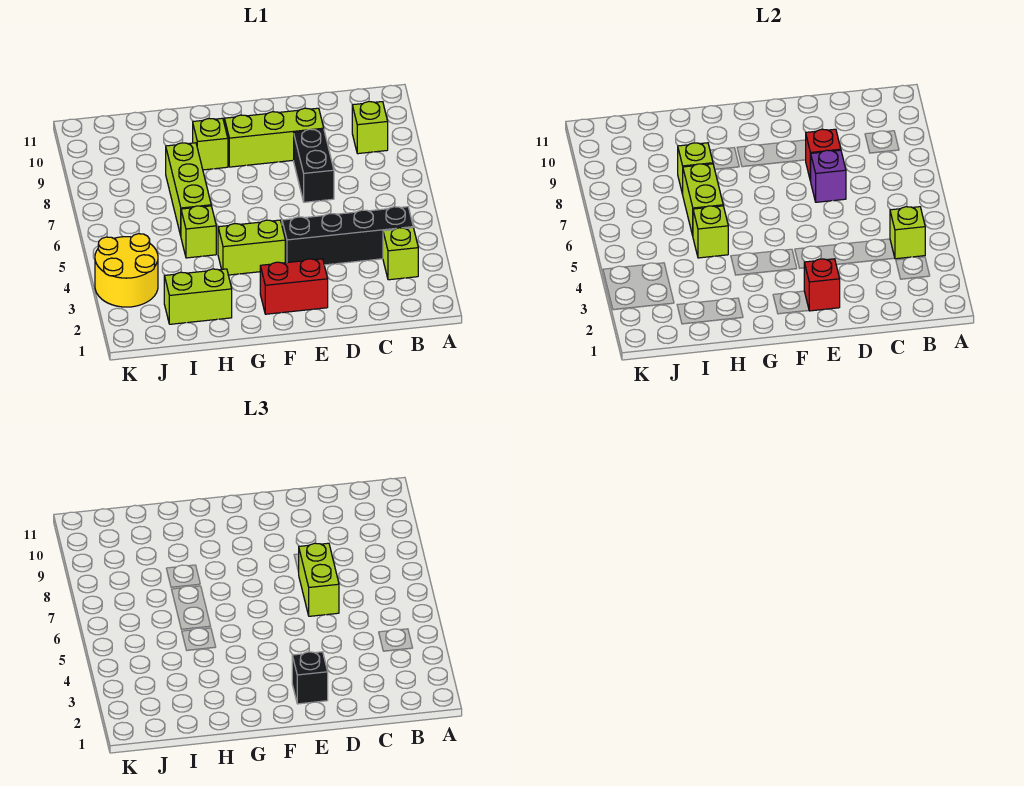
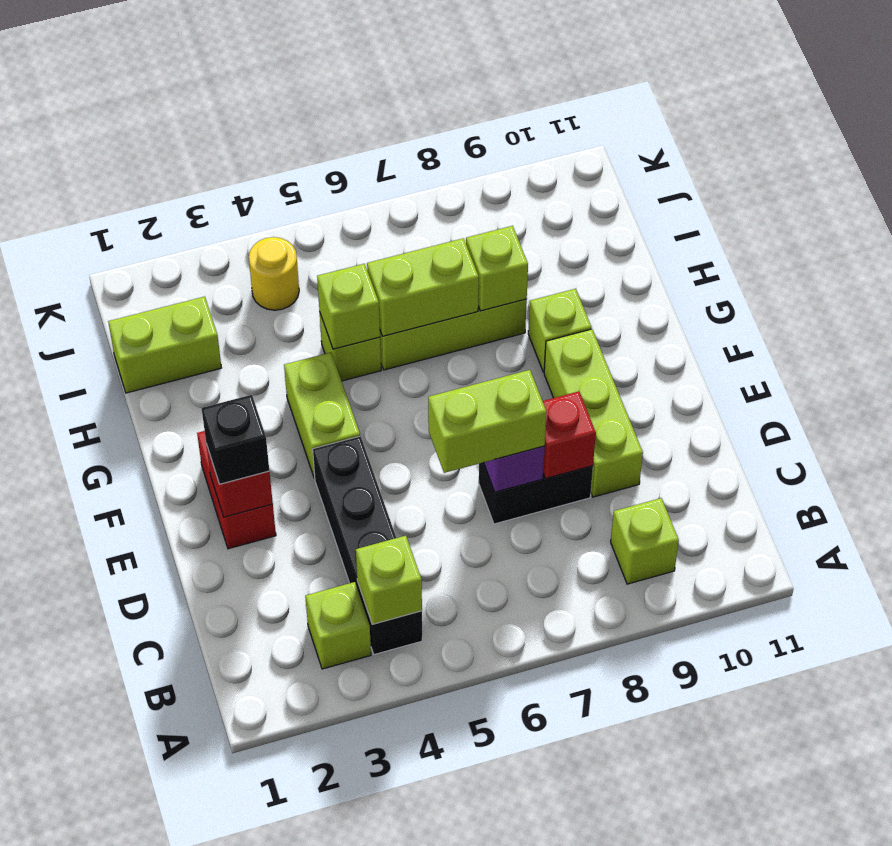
lime brick H2:I2 level 1 -> lime brick I1:I2 level 1
yellow round brick J3:K4 level 1 -> yellow round brick J4 level 1

